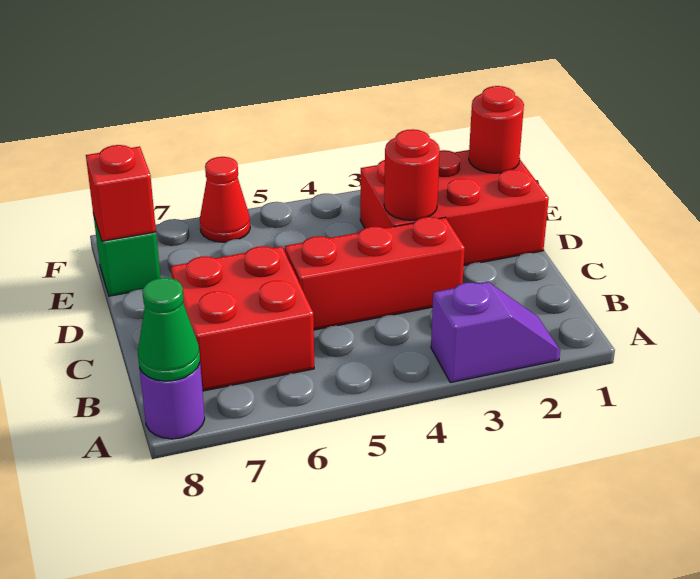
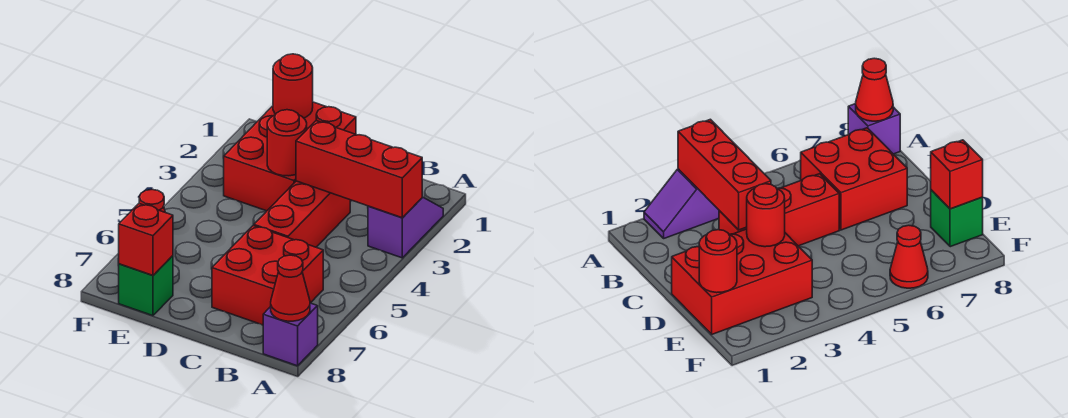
none -> red brick A3:C3 level 2
purple round brick A8 level 1 -> purple brick A8 level 1
green cone A8 level 2 -> red cone A8 level 2

